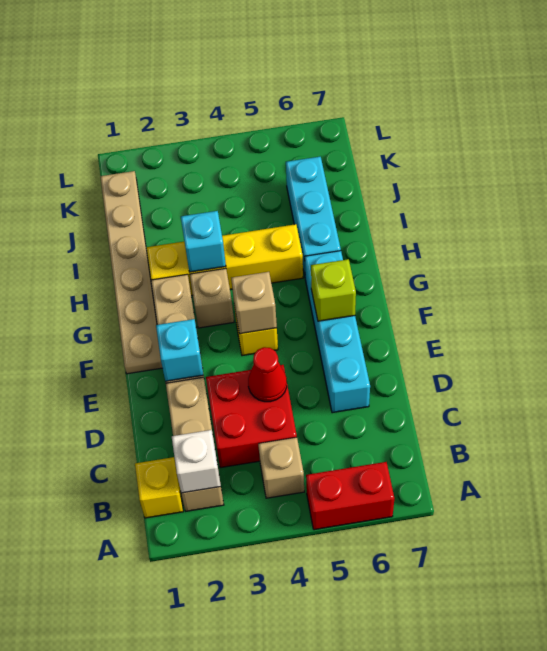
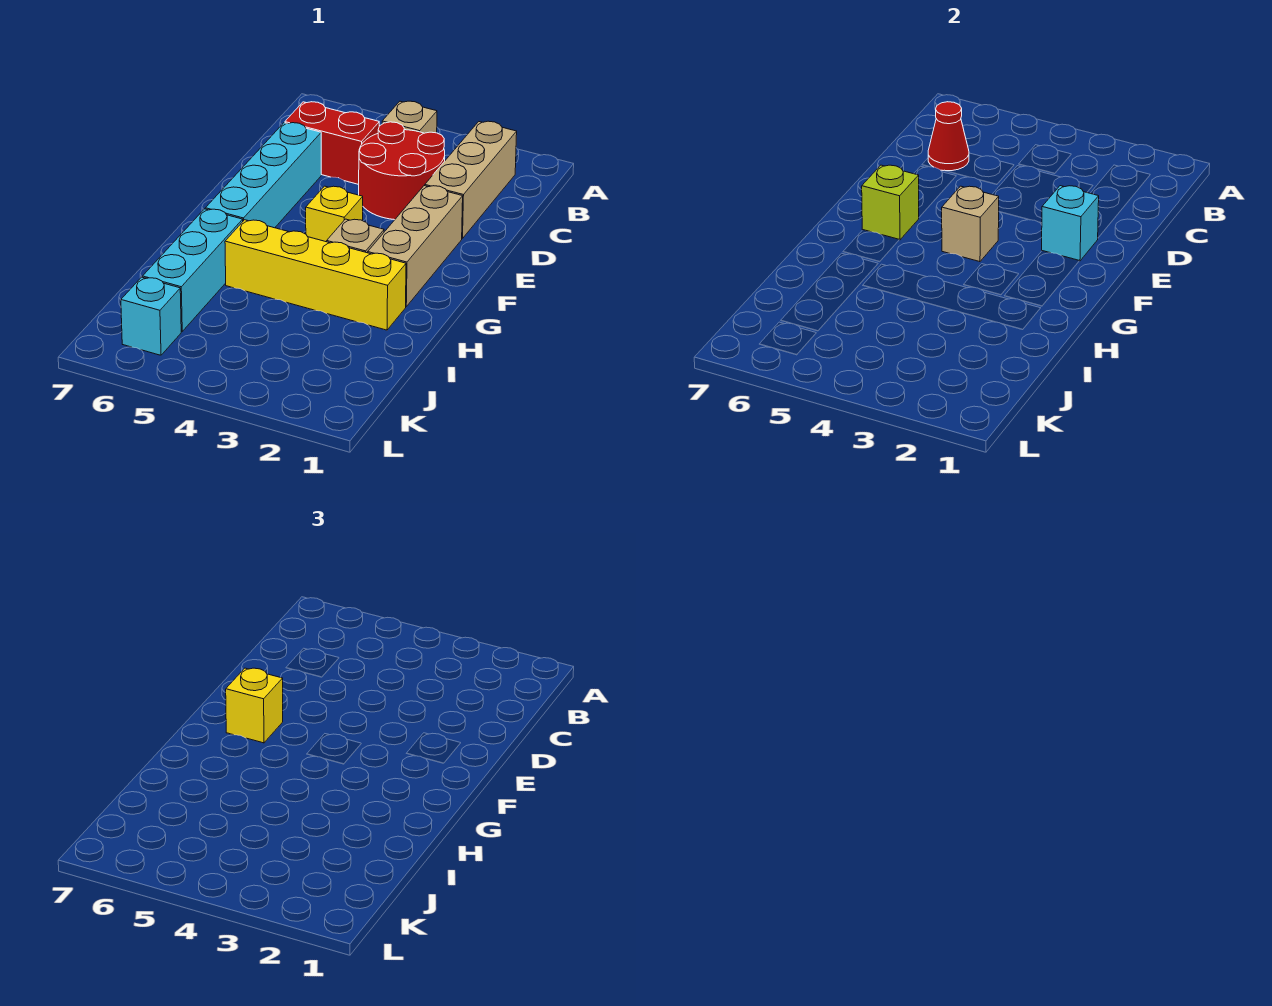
red brick A5:A6 level 1 -> red brick C5:C6 level 1
yellow brick B1 level 1 -> yellow brick F6 level 3
white brick B2 level 2 -> none
red brick C3:D4 level 1 -> red round brick C3:D4 level 1
red cone D4 level 2 -> red cone C6 level 2
tan plate F1:K1 level 1 -> none
cyan brick H3 level 2 -> cyan brick K6 level 1

